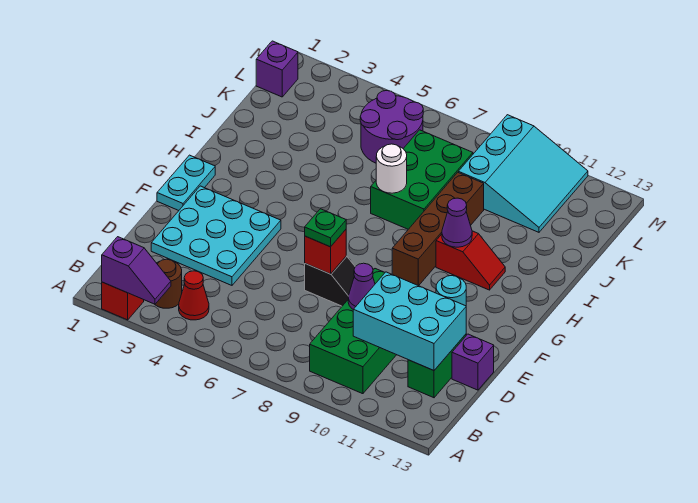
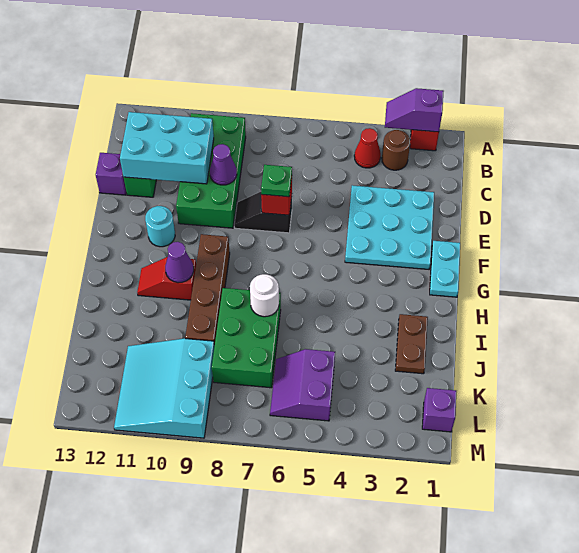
none -> brown plate I2:J2 level 1
purple round brick K5:L6 level 1 -> purple slope K5:L6 level 1 top 5

